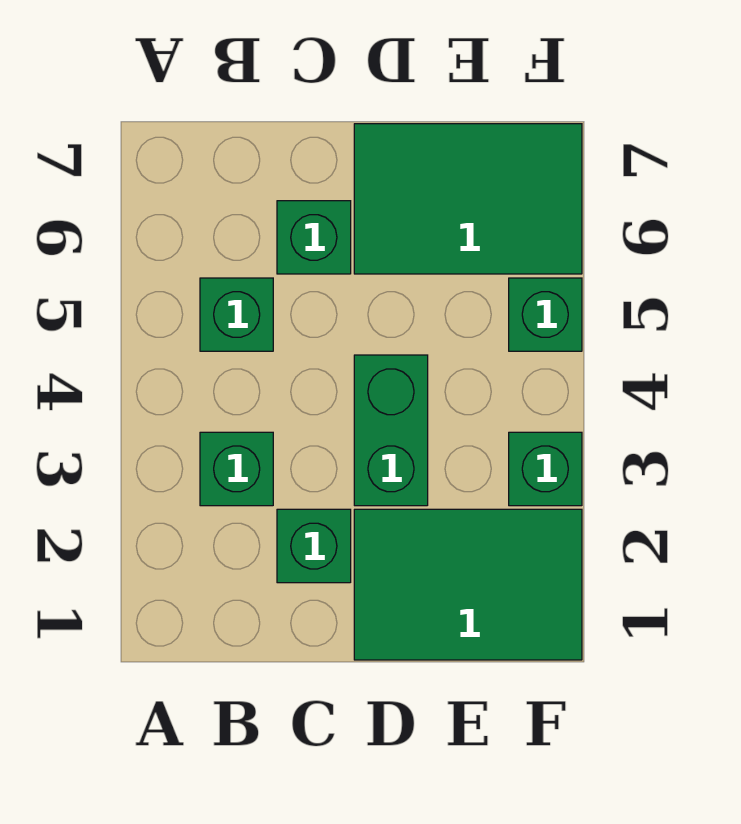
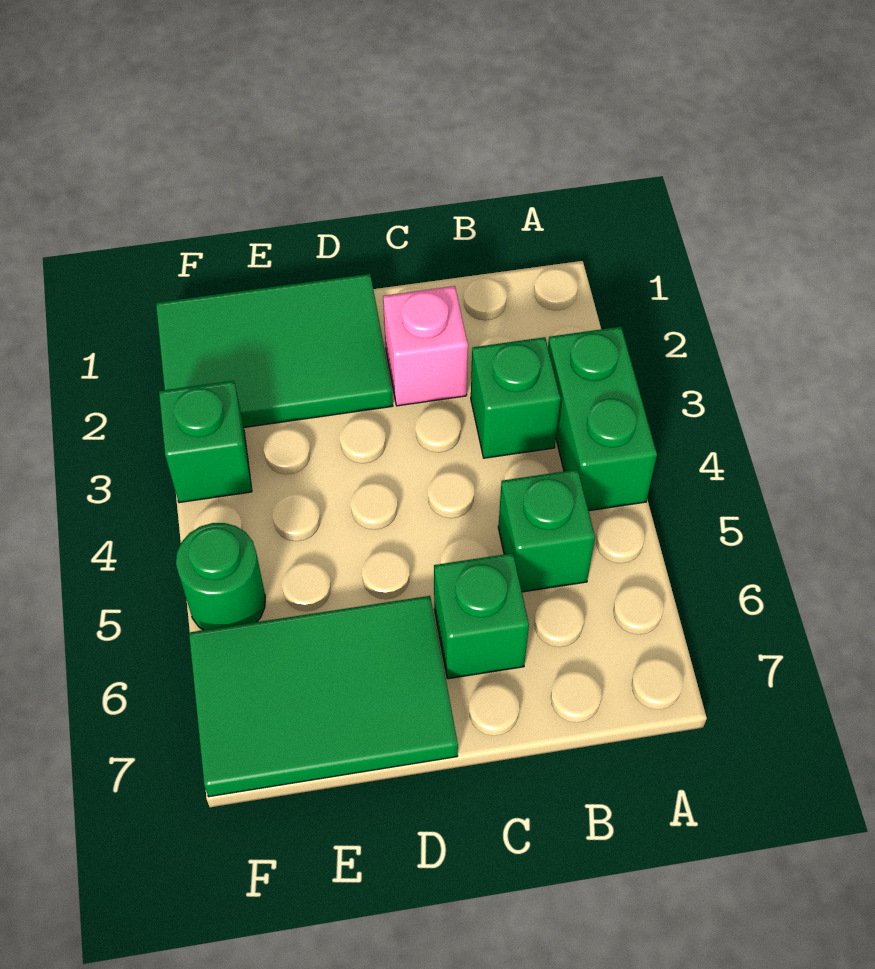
green brick C2 level 1 -> pink brick C2 level 1
green brick D3:D4 level 1 -> green brick A3:A4 level 1
green brick F5 level 1 -> green round brick F5 level 1

